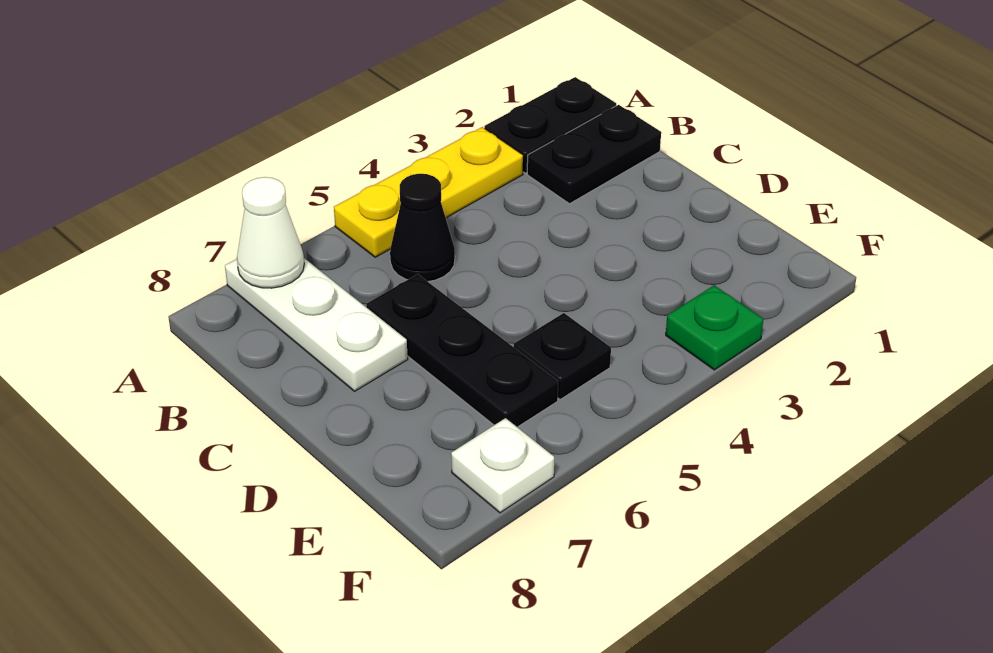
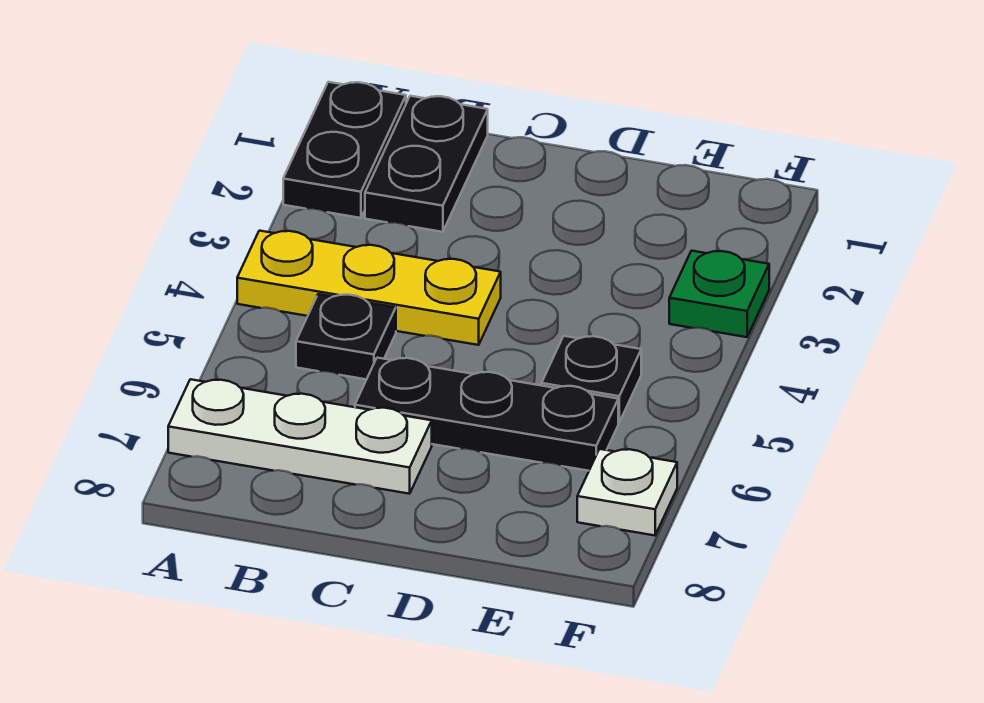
yellow plate A3:A5 level 1 -> yellow plate A4:C4 level 1
white cone A7 level 2 -> none
black cone B5 level 1 -> black plate B5 level 1

